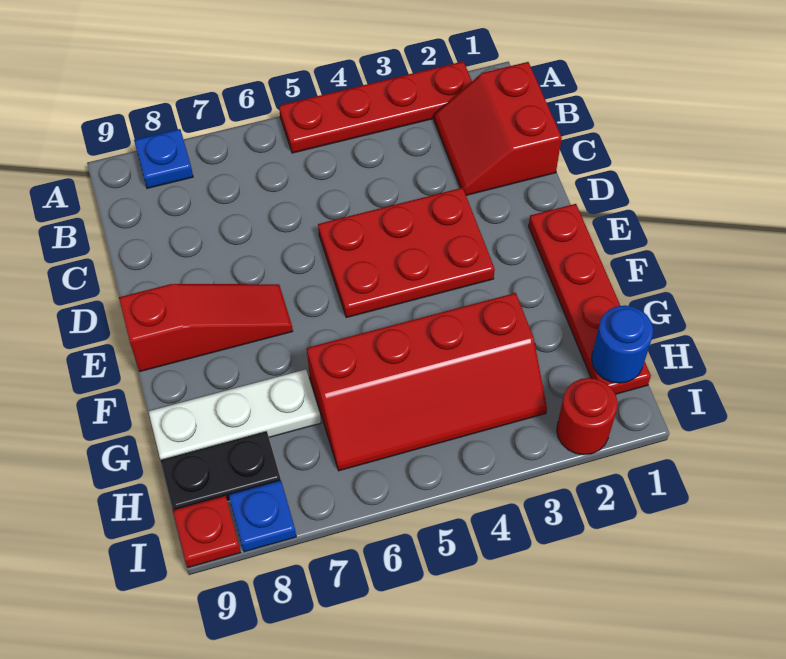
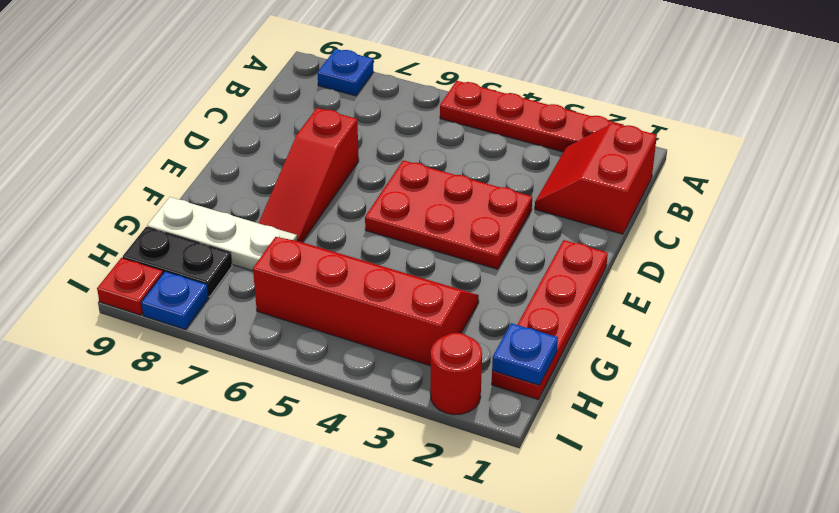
red slope E7:E9 level 1 top 9 -> red slope D7:F7 level 1 top D
red slope G3:H6 level 1 top G -> red slope G3:H6 level 1 top H
blue round brick H1 level 2 -> blue plate H1 level 2

